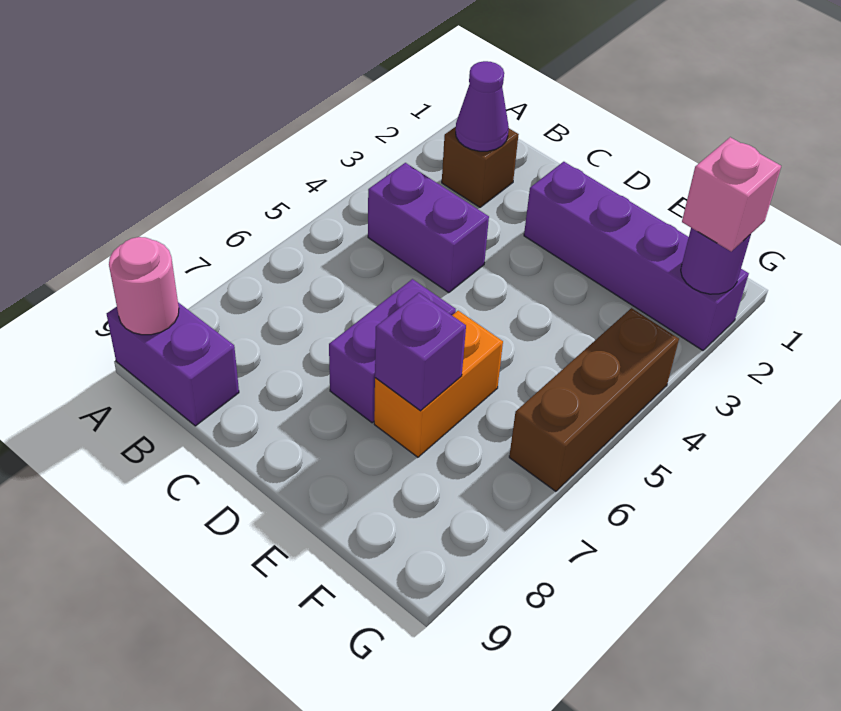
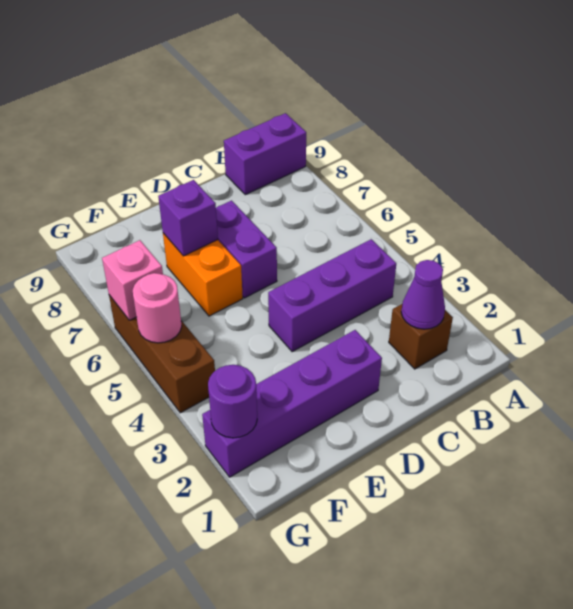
pink round brick A9 level 2 -> pink round brick G5 level 2
purple brick B4:C4 level 1 -> purple brick B4:D4 level 1
pink brick G2 level 3 -> pink brick G6 level 2

